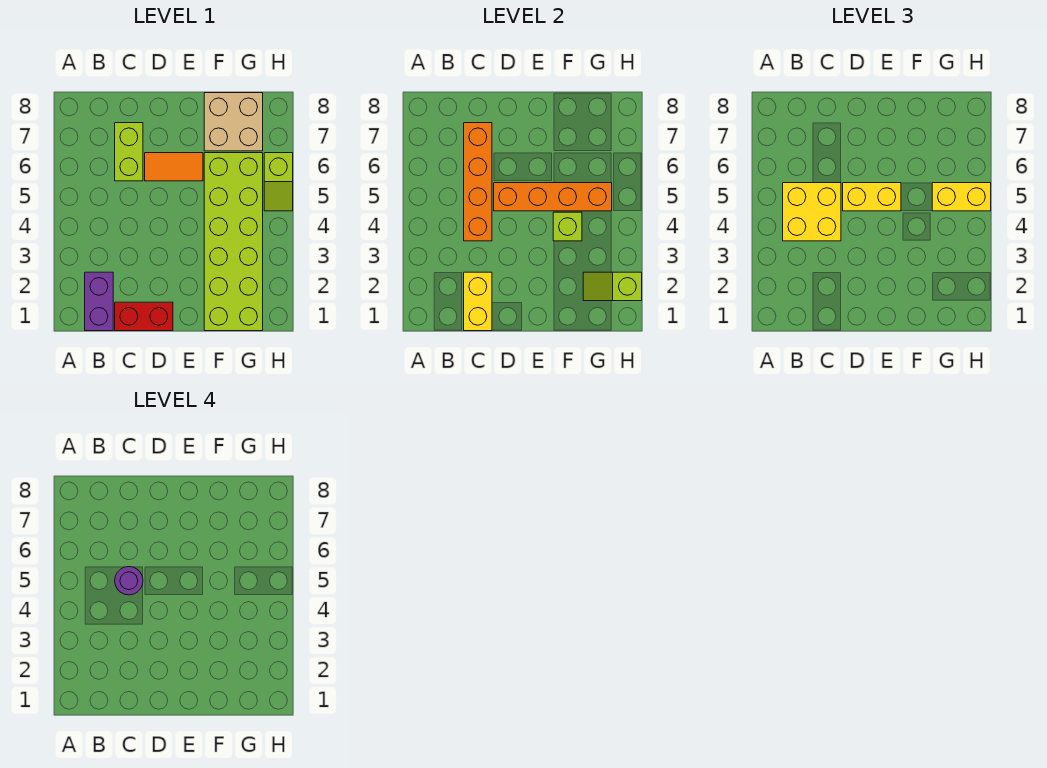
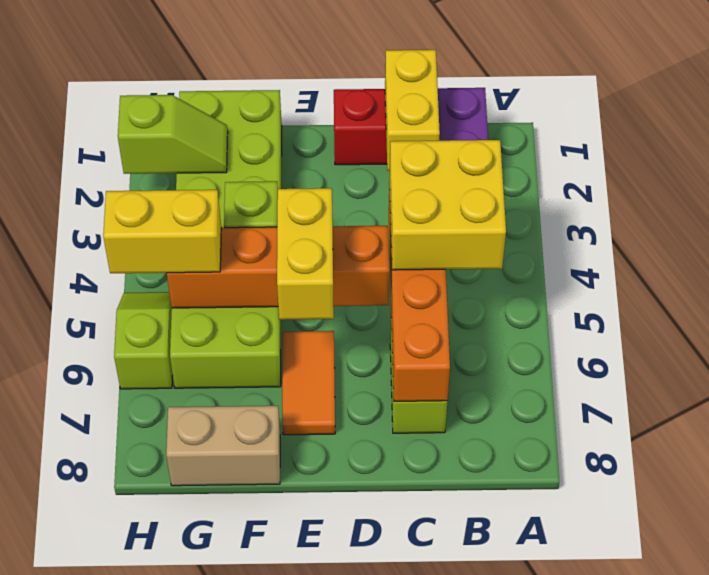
purple round brick C5 level 4 -> none
yellow brick D5:E5 level 3 -> yellow brick E5:E6 level 3
orange tile D6:E6 level 1 -> orange tile E6:E7 level 1
tan brick F7:G8 level 1 -> tan brick F8:G8 level 1

